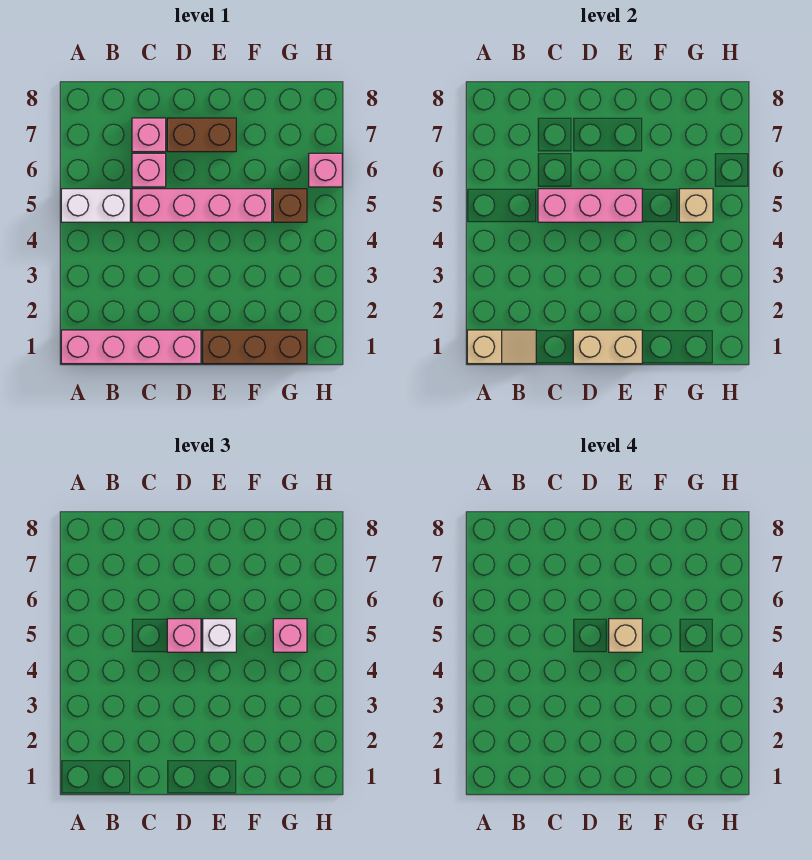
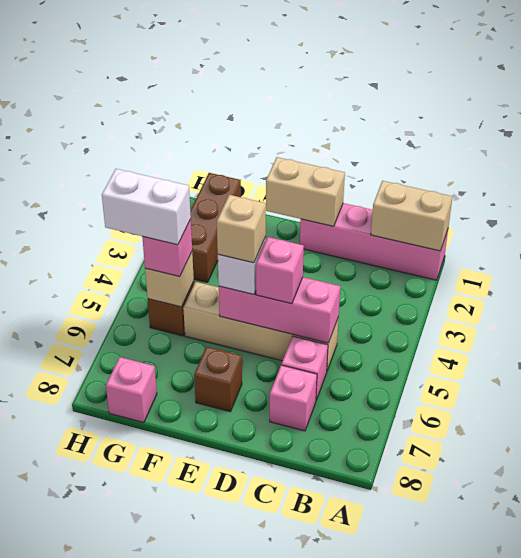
tan slope A1:B1 level 2 top A -> tan brick A1:B1 level 2
white brick A5:B5 level 1 -> white brick G5:H5 level 4
pink brick C5:F5 level 1 -> tan brick C5:F5 level 1
brown brick D7:E7 level 1 -> brown brick E7 level 1
brown brick E1:G1 level 1 -> brown brick G1:G3 level 1
pink brick H6 level 1 -> pink brick G8 level 1

